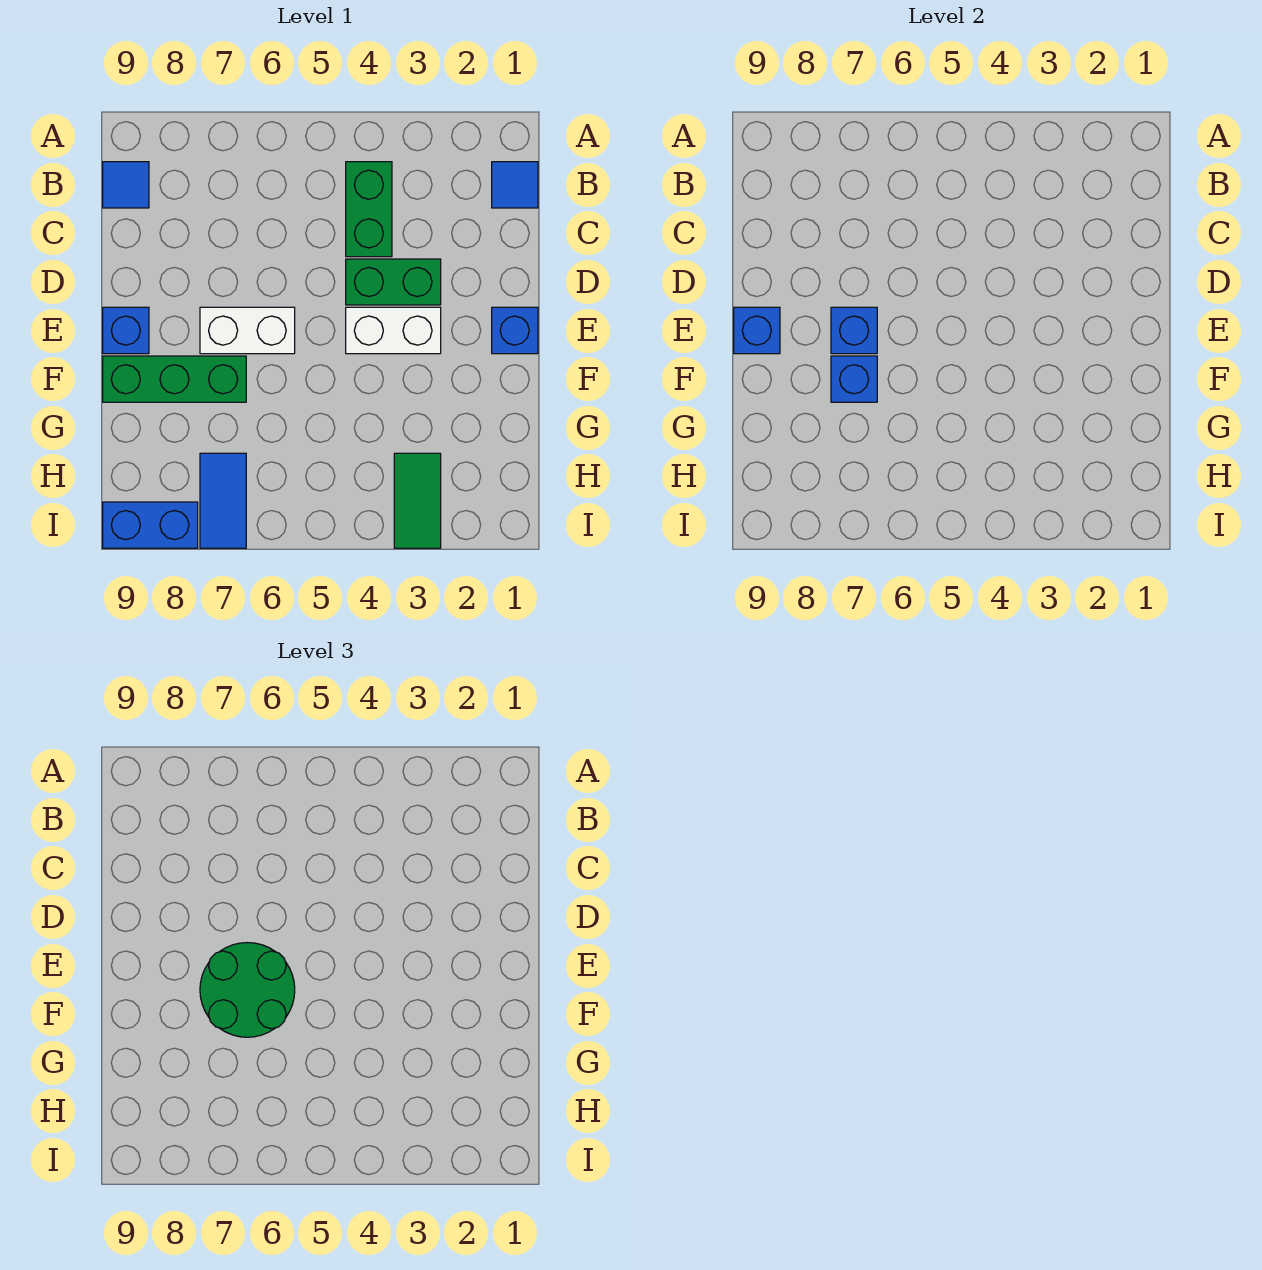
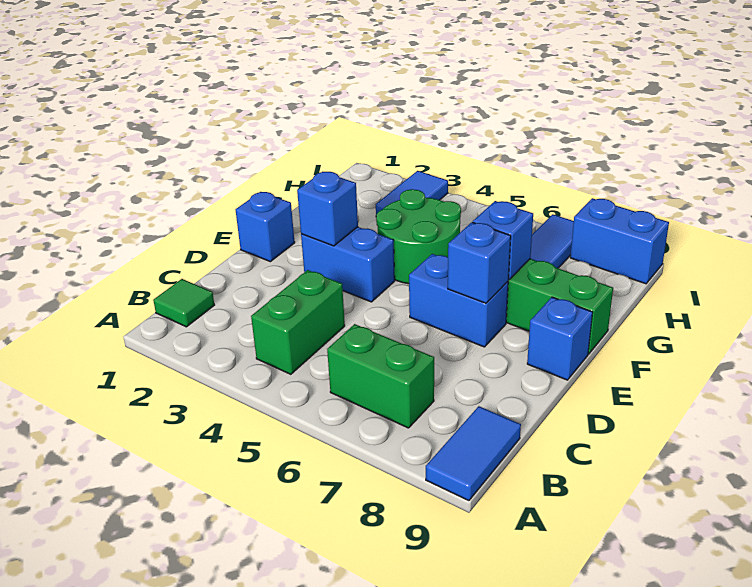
blue tile B1 level 1 -> green tile B1 level 1
blue tile B9 level 1 -> blue tile A9:B9 level 1
green brick D3:D4 level 1 -> green brick B6:B7 level 1
white brick E3:E4 level 1 -> blue brick E3:E4 level 1
white brick E6:E7 level 1 -> blue brick E6:E7 level 1
green round brick E6:F7 level 3 -> green round brick F4:G5 level 1
blue brick E9 level 2 -> blue brick E3 level 2
green tile H3:I3 level 1 -> blue tile H3:I3 level 1

